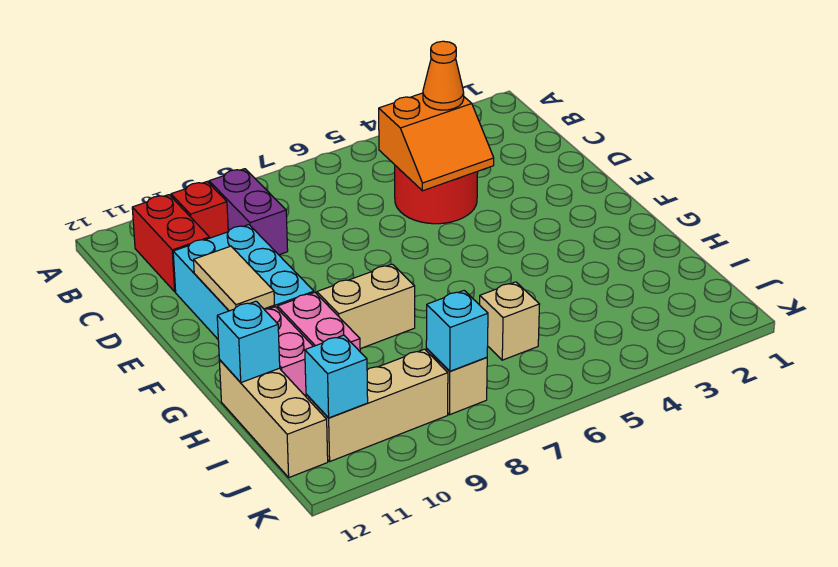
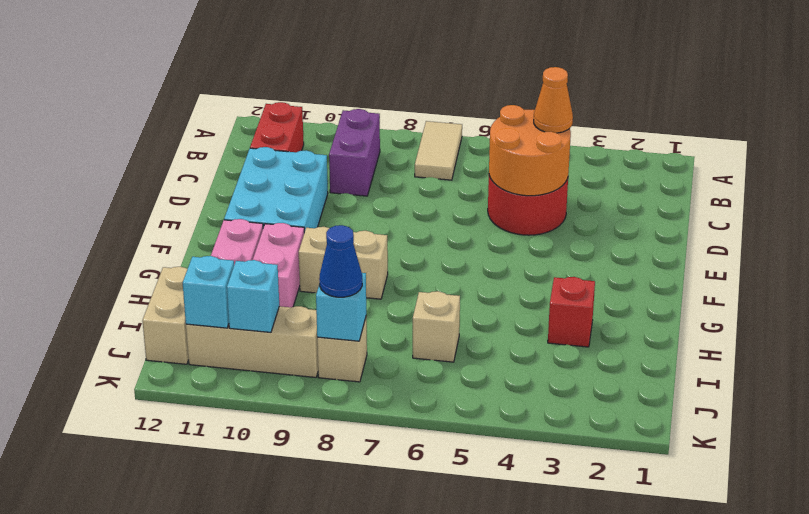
red brick B10 level 1 -> red brick H3 level 1
orange slope C4:D5 level 2 top C -> orange round brick C4:D5 level 2
tan tile E11:F11 level 2 -> tan tile A7:B7 level 1
tan brick H12:J12 level 1 -> tan brick I12:J12 level 1
cyan brick H12 level 2 -> cyan brick J10 level 2
none -> blue cone J8 level 3

